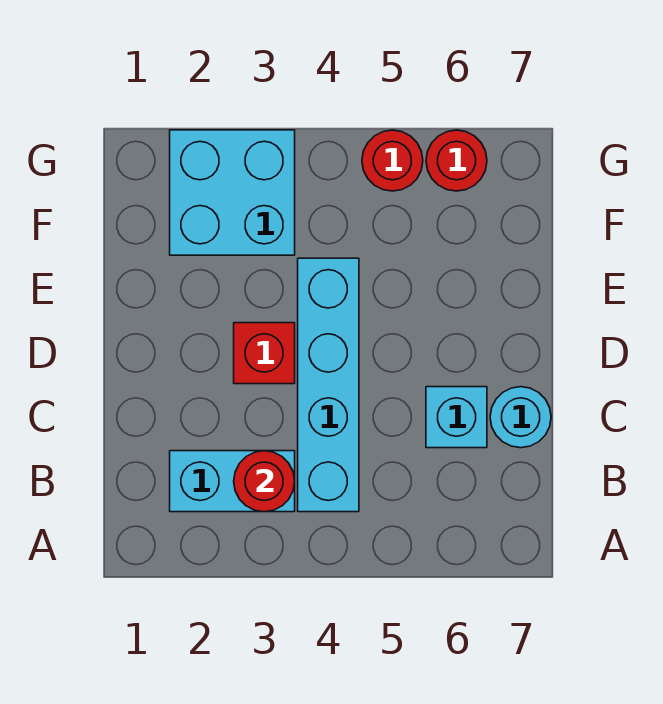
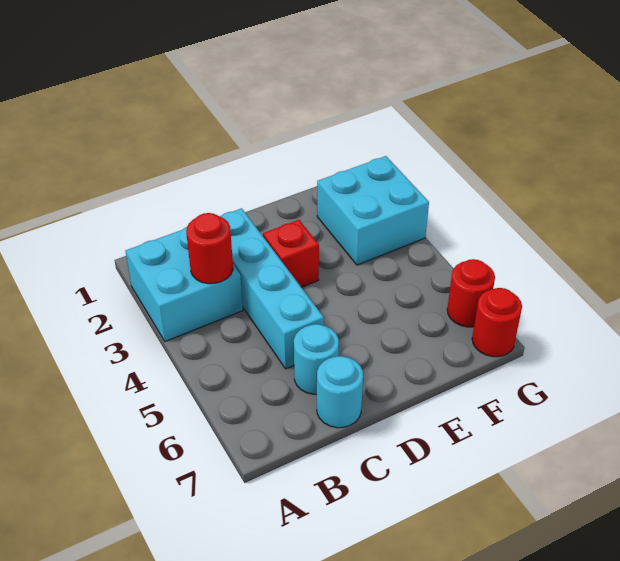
cyan brick B2:B3 level 1 -> cyan brick A2:B3 level 1
cyan brick B4:E4 level 1 -> cyan brick C2:C5 level 1
cyan brick C6 level 1 -> cyan round brick C6 level 1
red round brick G5 level 1 -> red round brick G7 level 1

